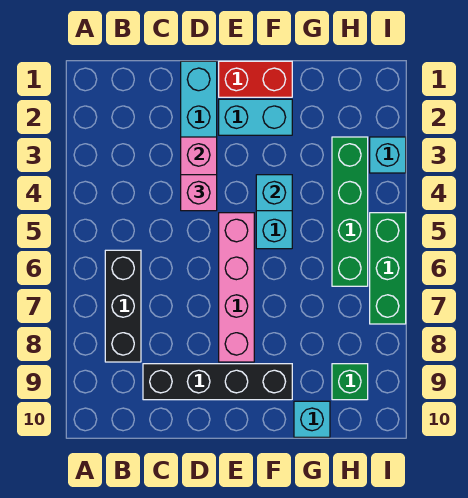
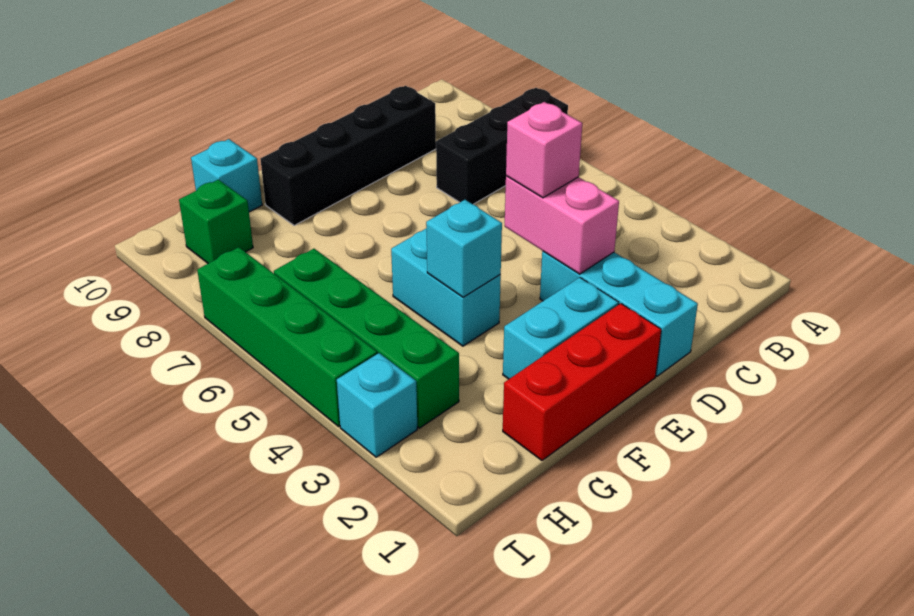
black brick B6:B8 level 1 -> black brick A7:C7 level 1
red brick E1:F1 level 1 -> red brick E1:G1 level 1
pink brick E5:E8 level 1 -> none
green brick I5:I7 level 1 -> green brick I4:I7 level 1

